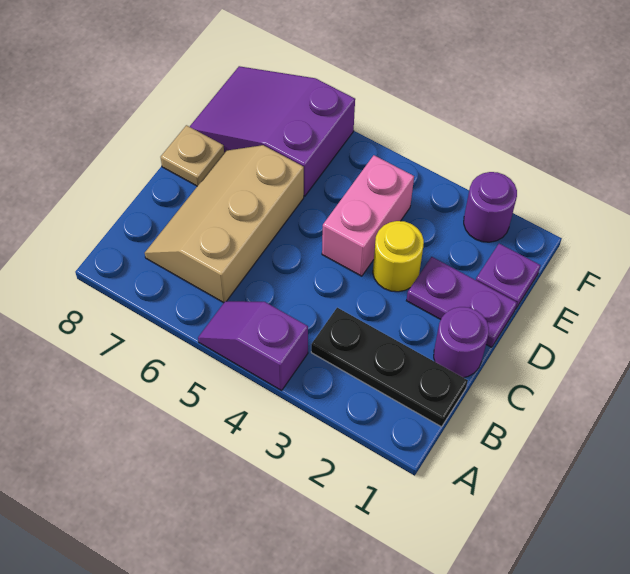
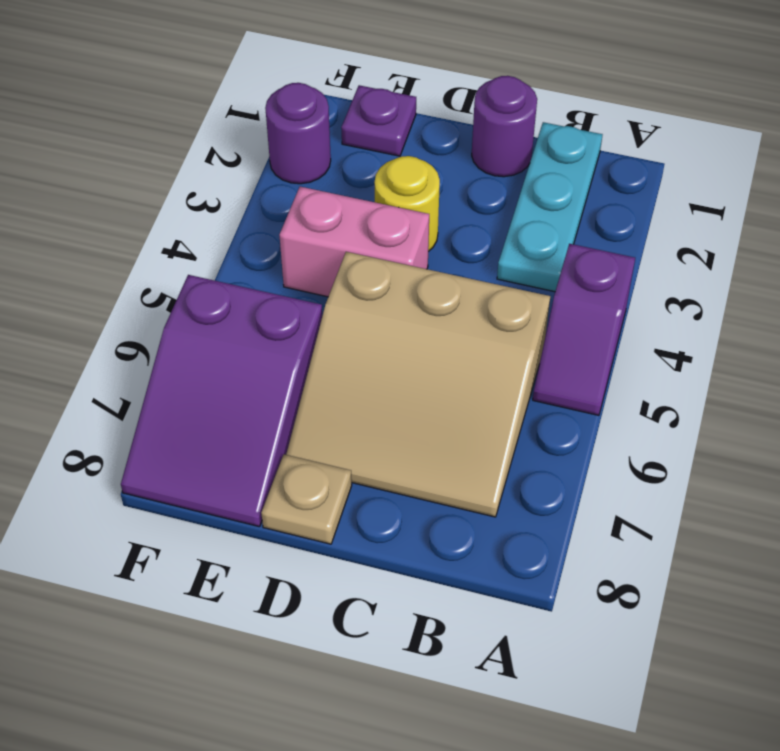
black plate B1:B3 level 1 -> cyan plate B1:B3 level 1
tan slope B6:D7 level 1 top 6 -> tan slope B5:D7 level 1 top 5
purple plate D1:D2 level 1 -> none

